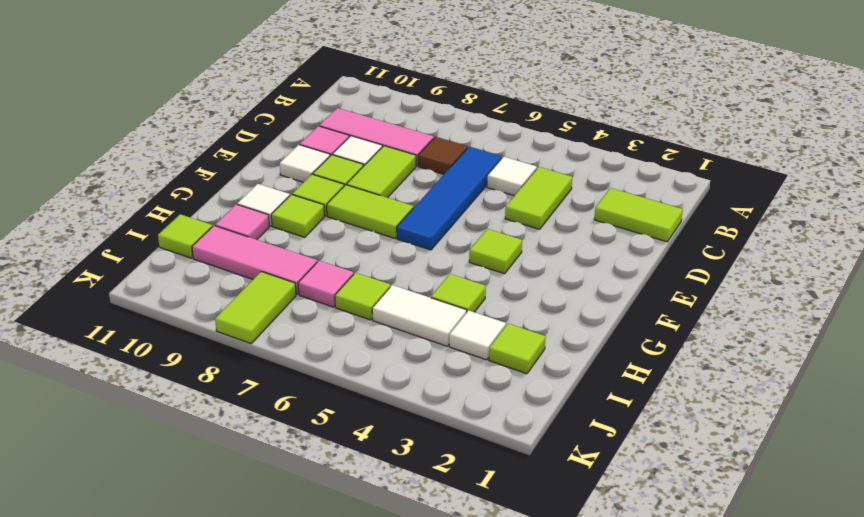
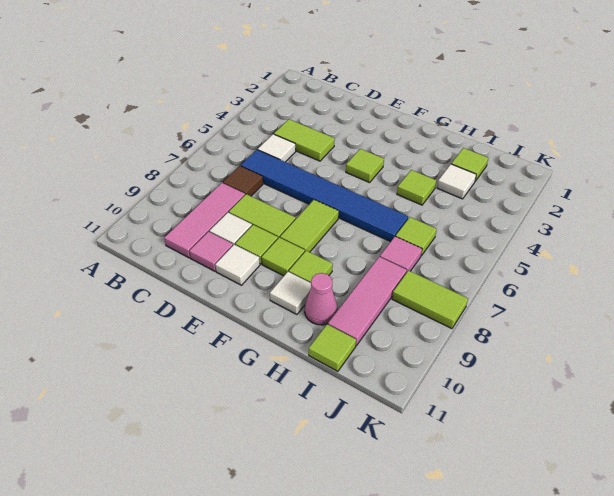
lime tile C1:C2 level 1 -> none
blue tile C6:F6 level 1 -> blue tile C6:H6 level 1
pink tile H10 level 1 -> pink cone H10 level 1
white tile I4:I5 level 1 -> none

